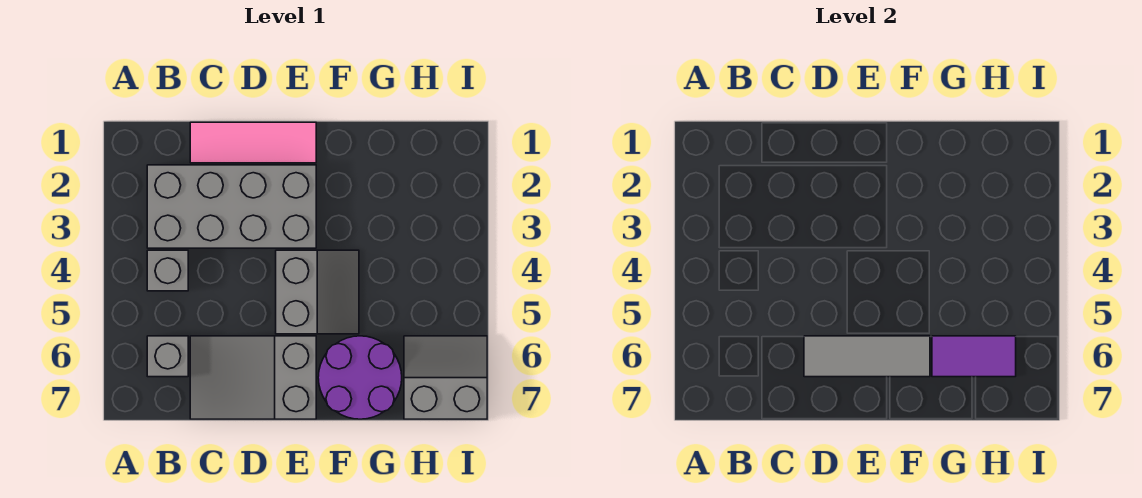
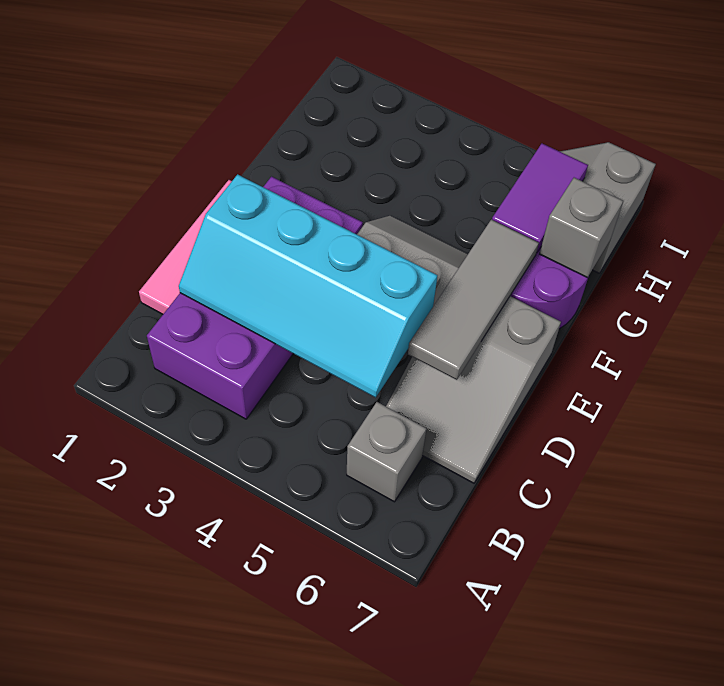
grey brick B2:E3 level 1 -> purple brick B2:E3 level 1
grey brick B4 level 1 -> grey brick G7 level 2
none -> cyan slope C2:D5 level 2 top D

